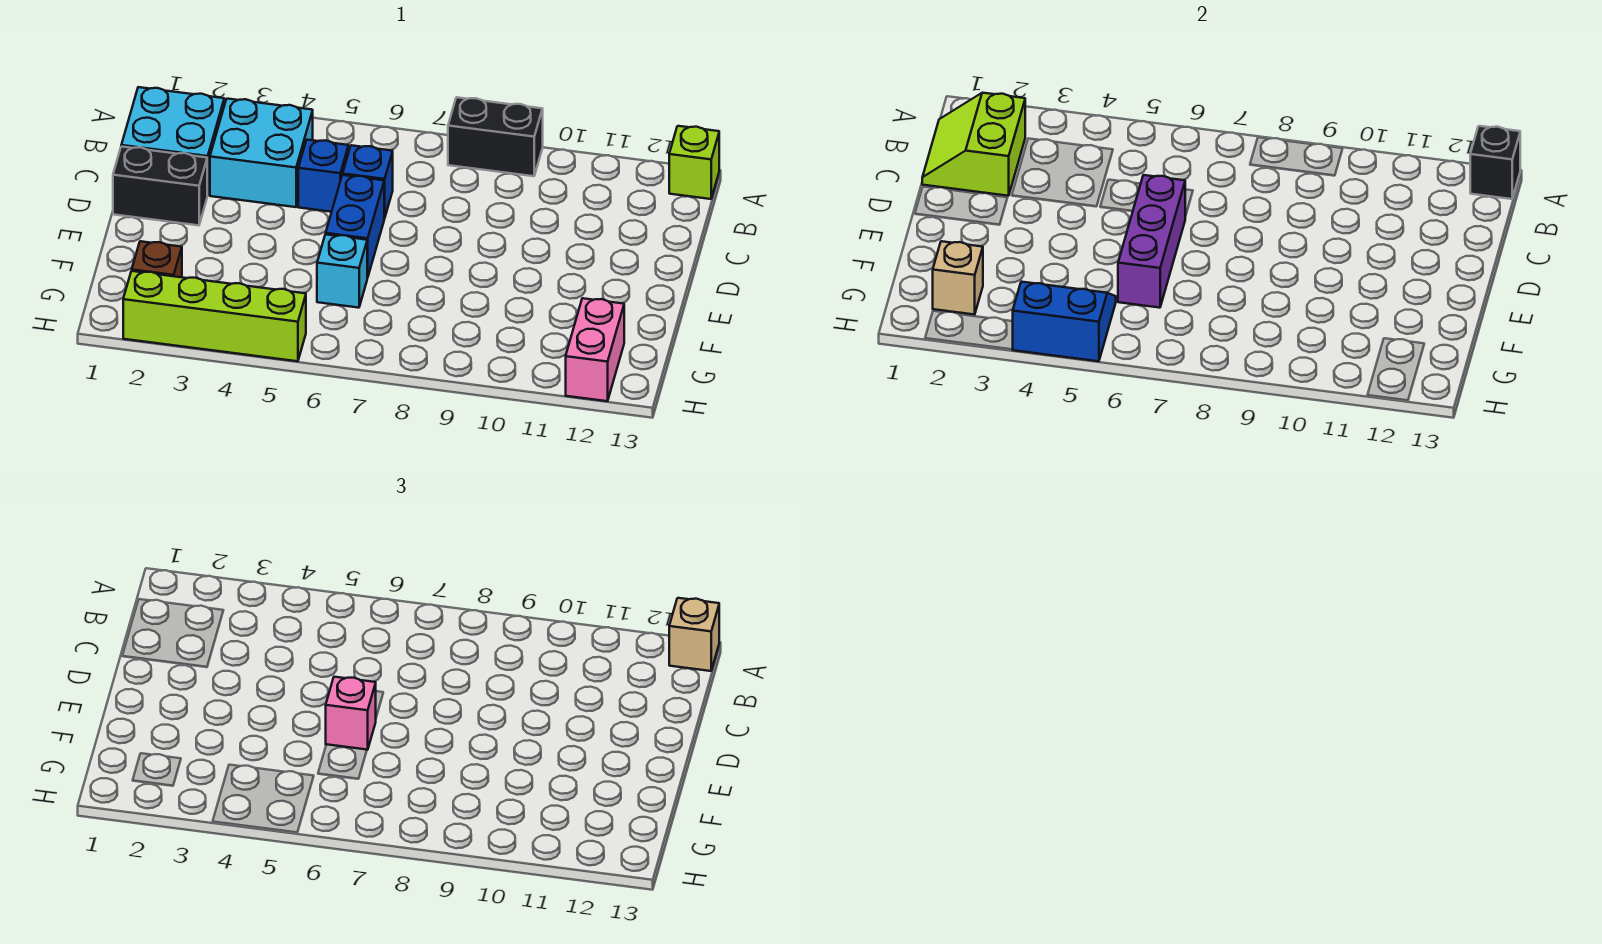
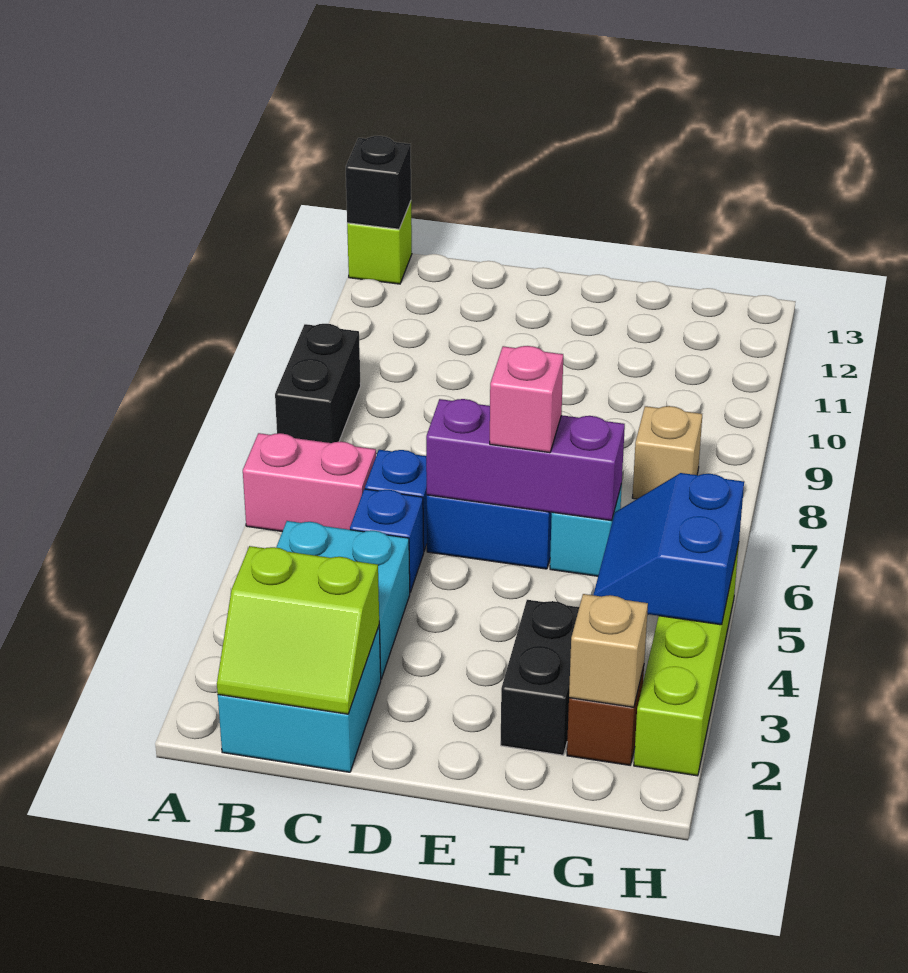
tan brick A13 level 3 -> tan brick G8 level 1
black brick D1:D2 level 1 -> black brick F2:F3 level 1
pink brick G12:H12 level 1 -> pink brick A6:B6 level 1

